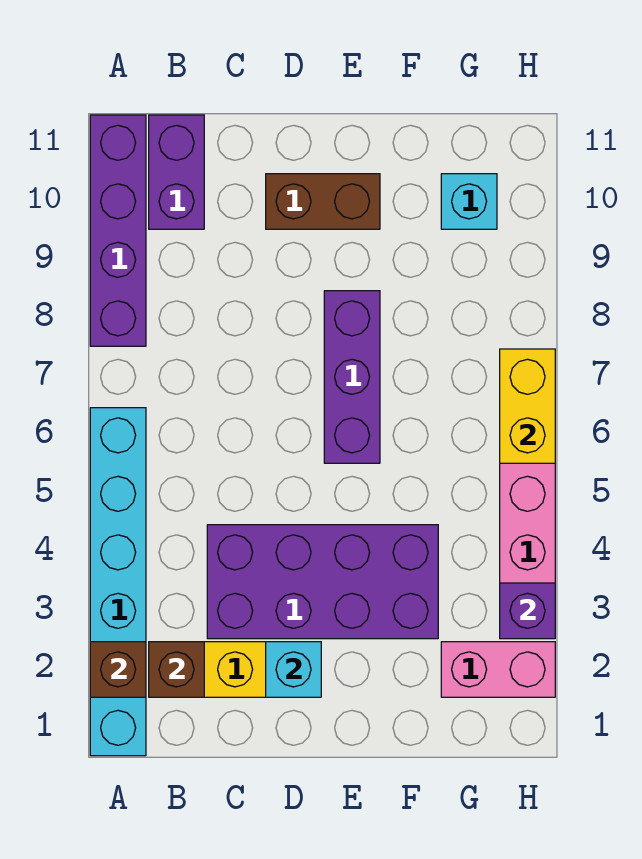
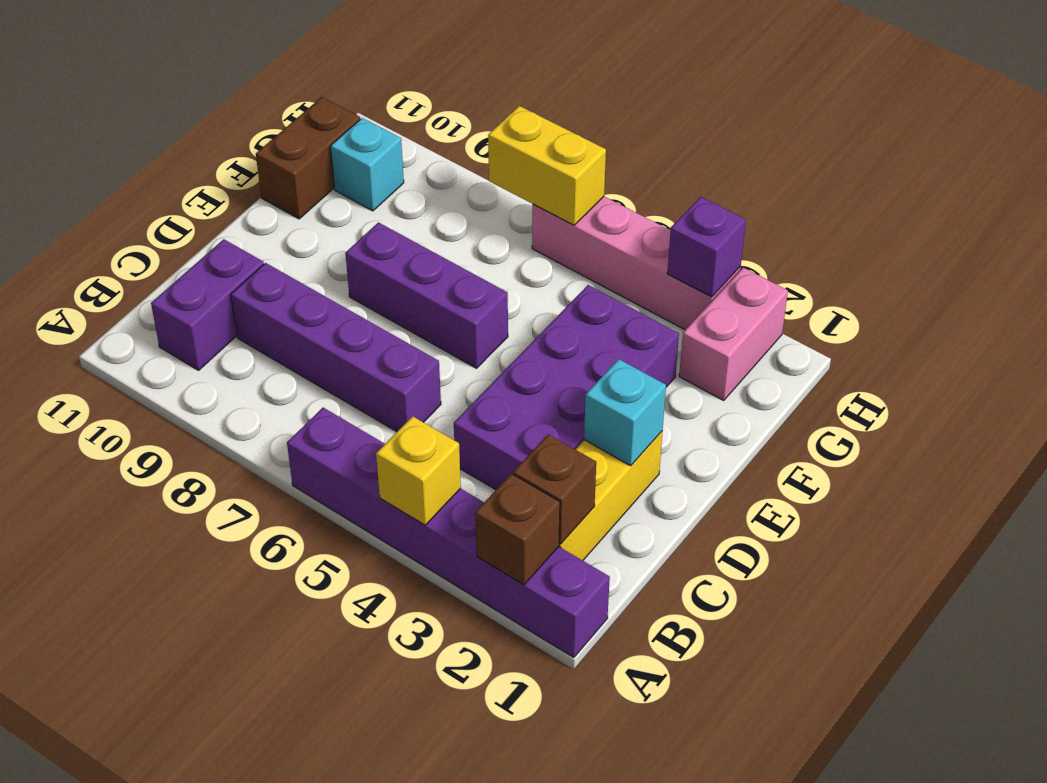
cyan brick A1:A6 level 1 -> purple brick A1:A6 level 1
none -> yellow brick A4 level 2
purple brick A8:A11 level 1 -> purple brick C6:C9 level 1
purple brick B10:B11 level 1 -> purple brick B10:C10 level 1
brown brick D10:E10 level 1 -> brown brick F11:G11 level 1

